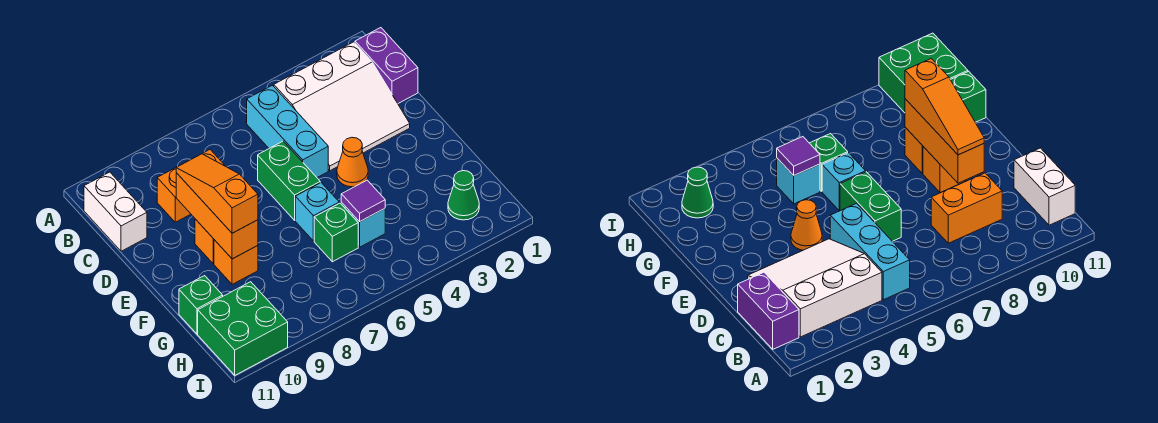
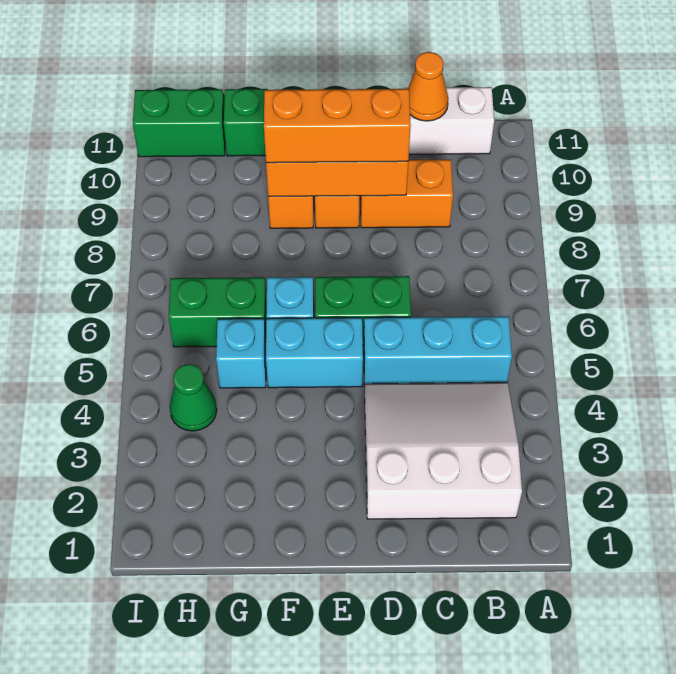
purple brick B1:C1 level 1 -> none
white slope B2:D4 level 1 top B -> white slope B2:D4 level 1 top 2
orange brick C8:C9 level 1 -> orange brick C9:D9 level 1
orange slope D9:F9 level 3 top F -> orange brick D9:F9 level 3
orange cone E4 level 1 -> orange cone C11 level 2
none -> cyan brick E5:F5 level 1
purple tile G5 level 2 -> none
green brick G6 level 1 -> green brick G6:H6 level 1
green cone H2 level 1 -> green cone H4 level 1
green brick H10:I11 level 1 -> green brick H11:I11 level 1

